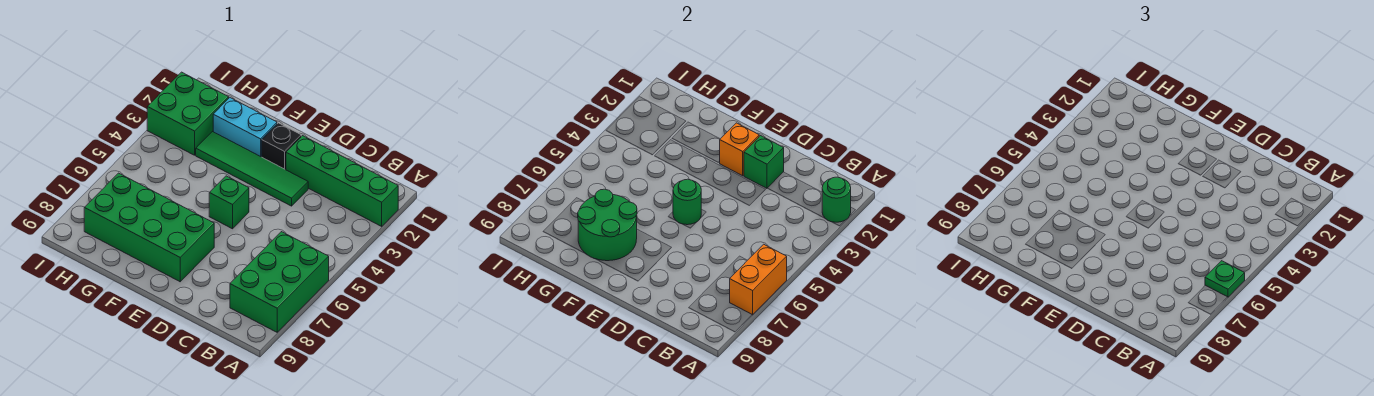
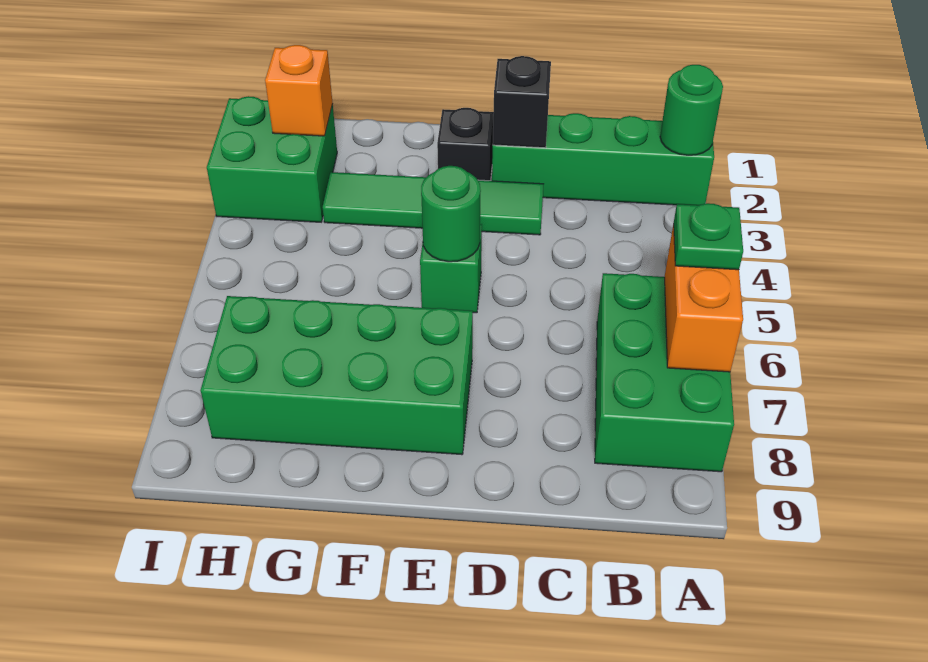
green brick D2 level 2 -> black brick D2 level 2
orange brick E2 level 2 -> orange brick H2 level 2
cyan brick F2:G2 level 1 -> none
green round brick F7:G8 level 2 -> none

